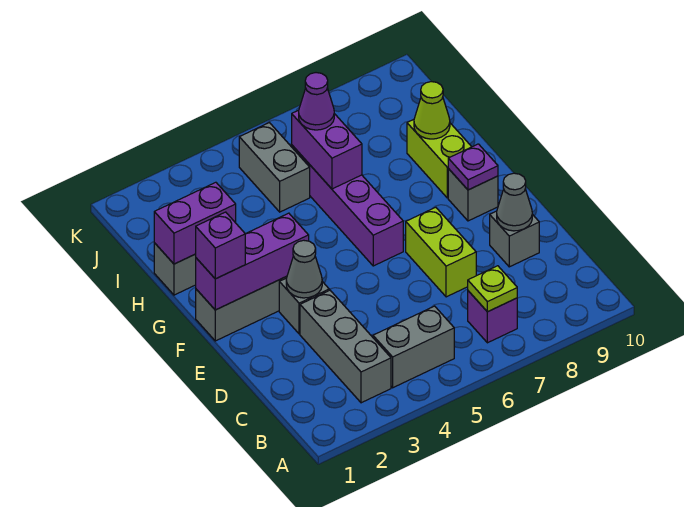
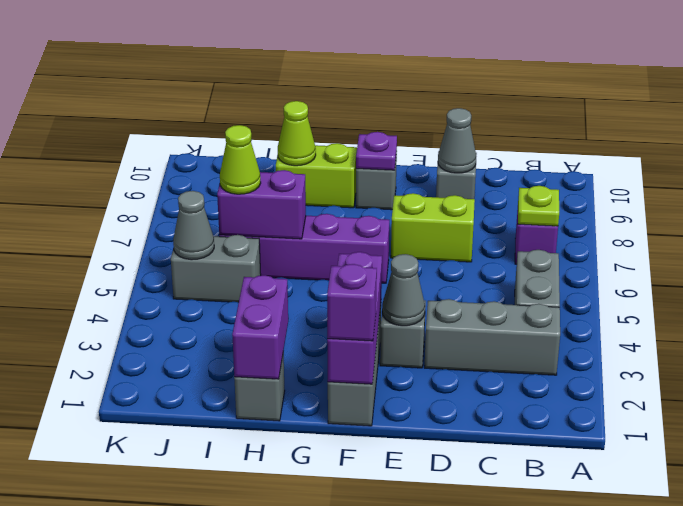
purple cone I6 level 3 -> lime cone I6 level 3
none -> grey cone J5 level 2

